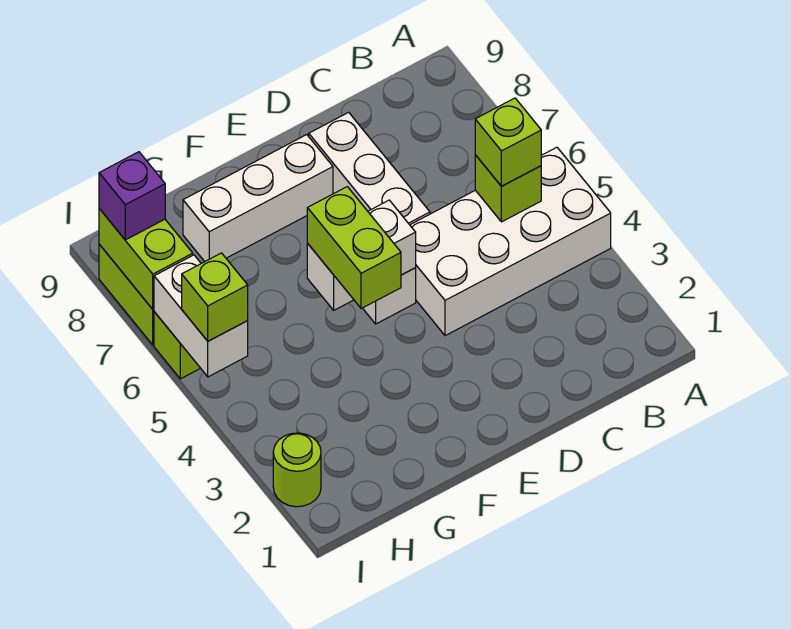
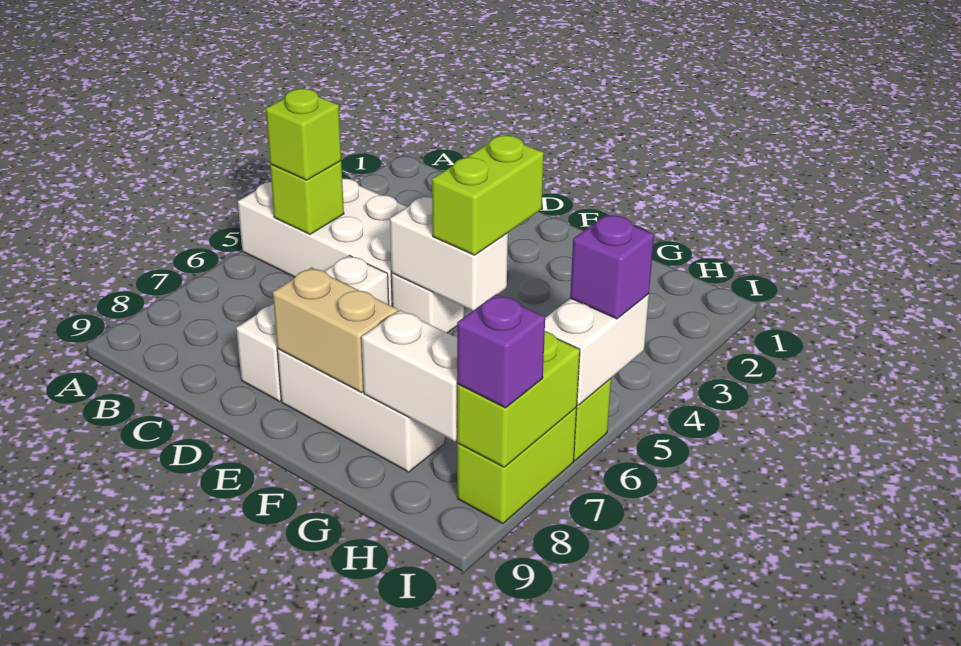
none -> tan brick E8:F8 level 2
none -> white brick G8:H8 level 2
lime round brick I2 level 1 -> none
lime brick I5 level 3 -> purple brick I5 level 3

